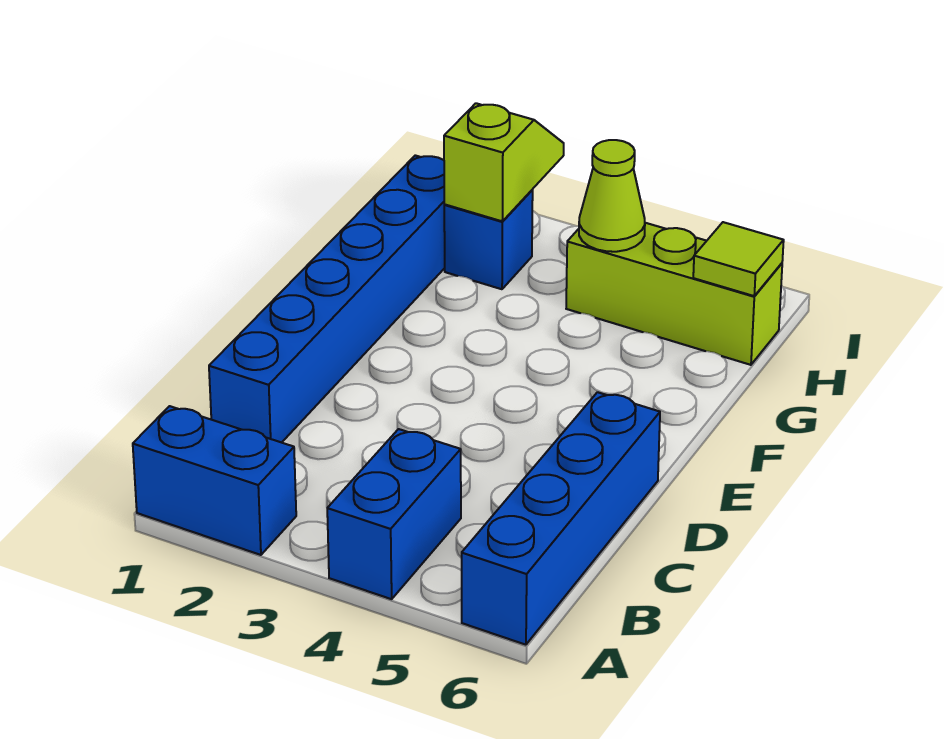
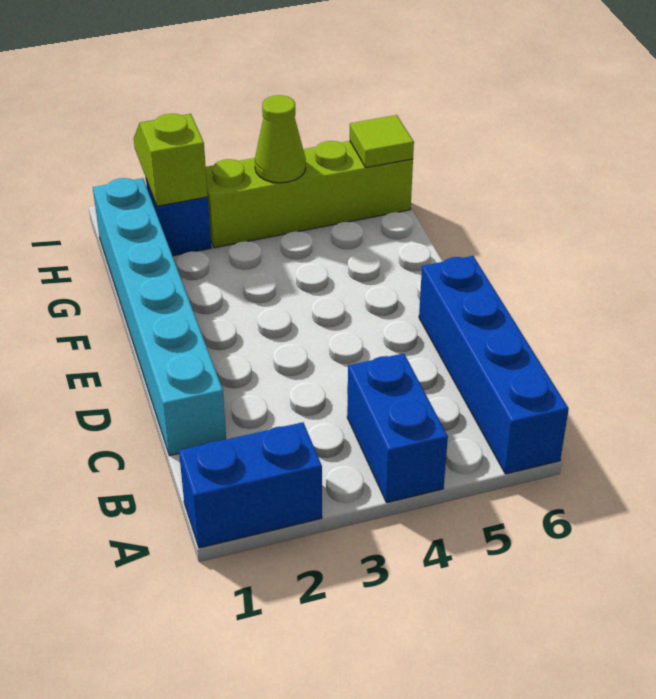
blue brick C1:H1 level 1 -> cyan brick C1:H1 level 1
lime brick H4:H6 level 1 -> lime brick H3:H6 level 1

